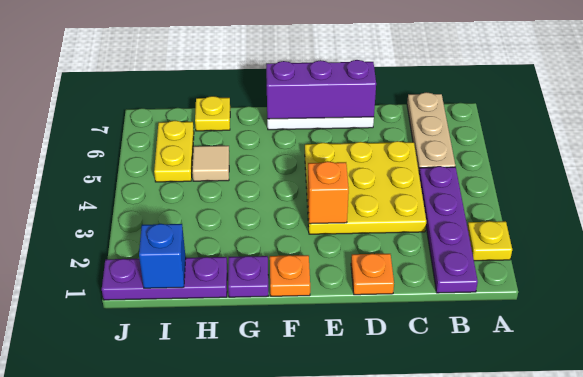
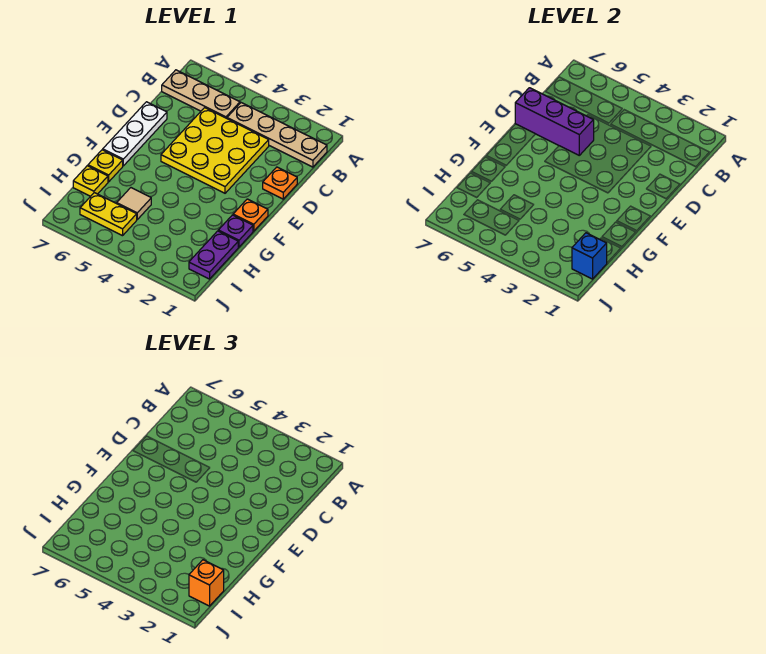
yellow plate A2 level 1 -> yellow plate G7 level 1
purple plate B1:B4 level 1 -> tan plate B1:B4 level 1
purple brick D7:F7 level 2 -> purple brick D5:D7 level 2
orange brick E3 level 2 -> orange brick I1 level 3
purple plate H1:J1 level 1 -> purple plate H1:I1 level 1

